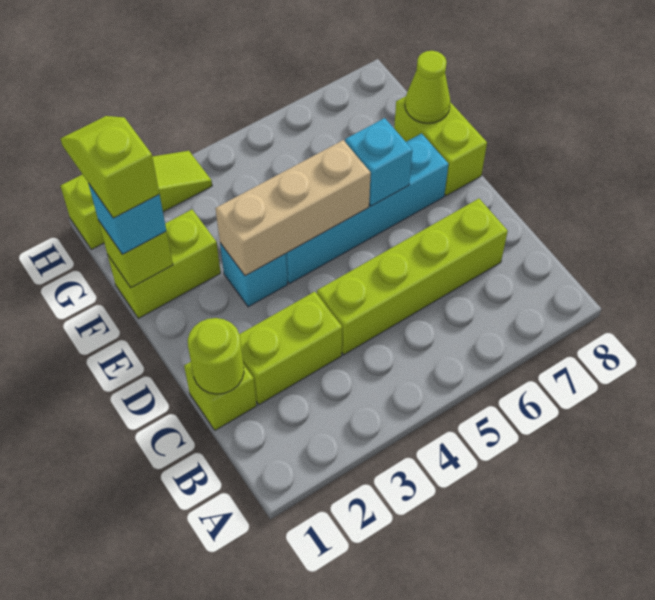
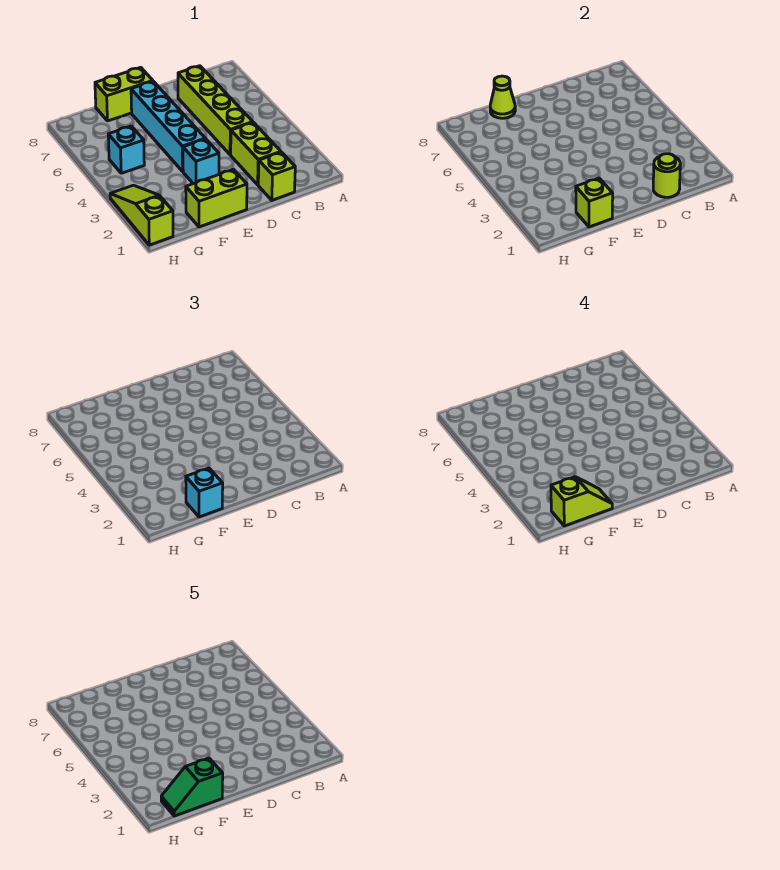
tan brick E3:E5 level 2 -> none
cyan brick E6 level 2 -> cyan brick G5 level 1
lime brick F1:F2 level 1 -> lime brick E1:F1 level 1
lime slope F1:G1 level 4 top F -> lime slope F1:G1 level 4 top G
none -> green slope F1:G1 level 5 top F

